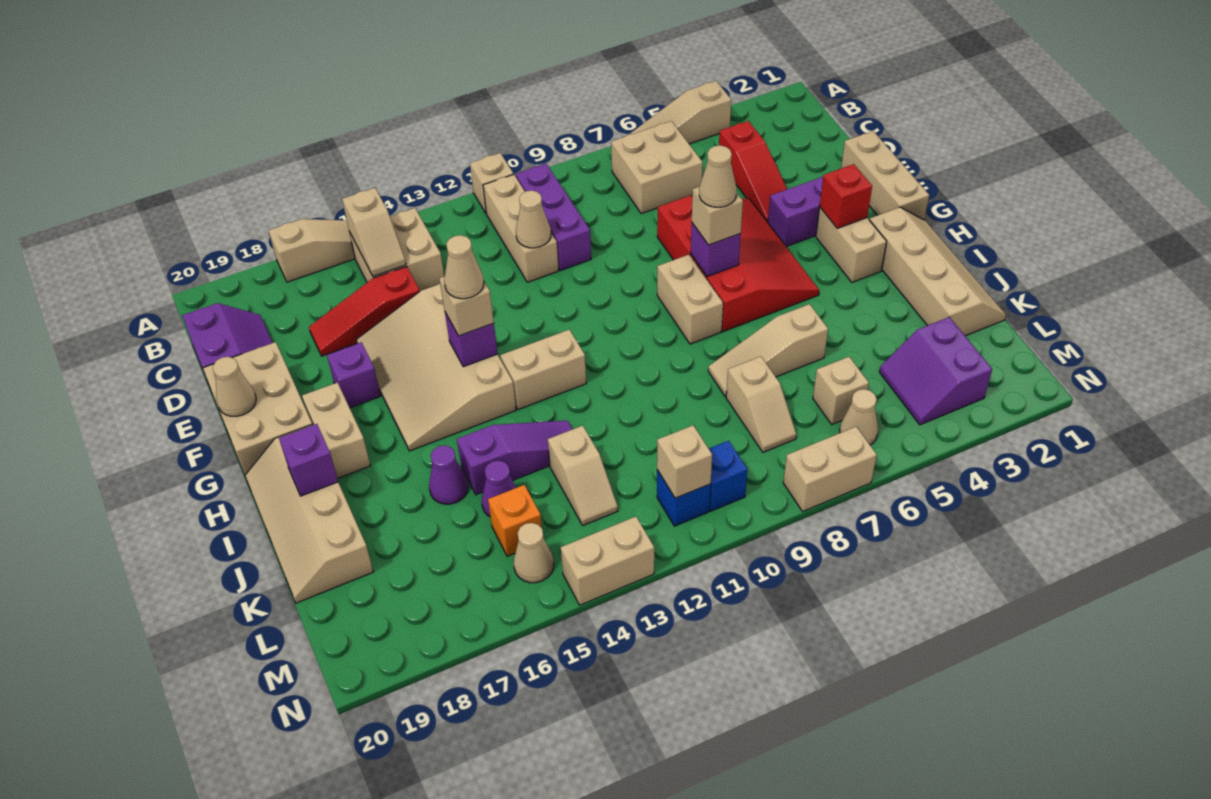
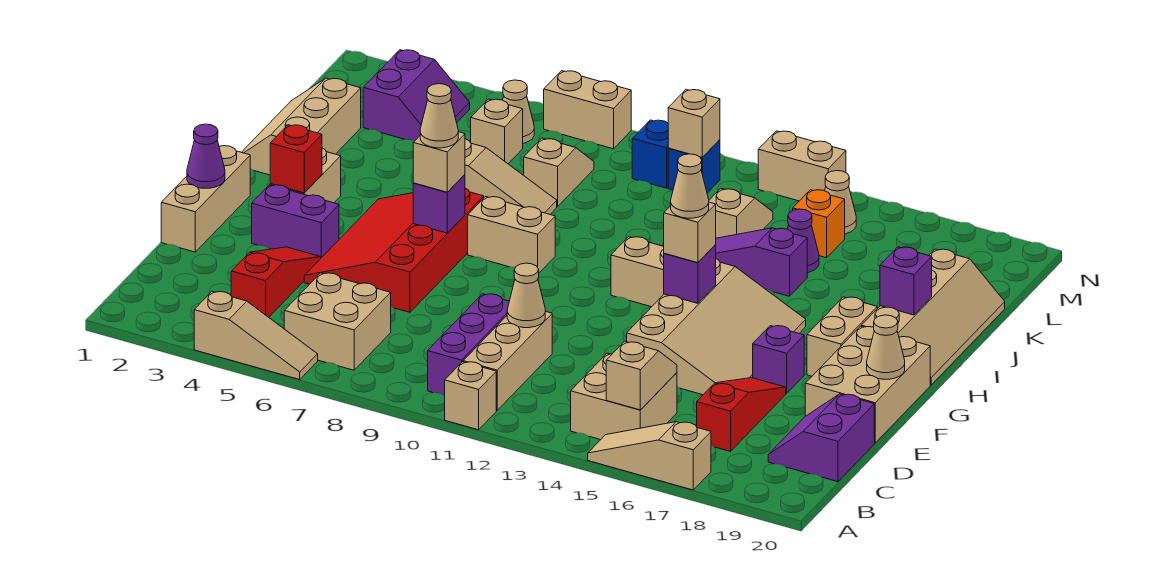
red slope D15:D17 level 1 top 15 -> red slope C17:E17 level 1 top C
tan brick G8:H8 level 1 -> tan brick H8:H9 level 1
tan slope H1:K2 level 1 top 2 -> tan slope I1:K2 level 1 top 2
purple cone J16 level 1 -> purple cone F1 level 2

